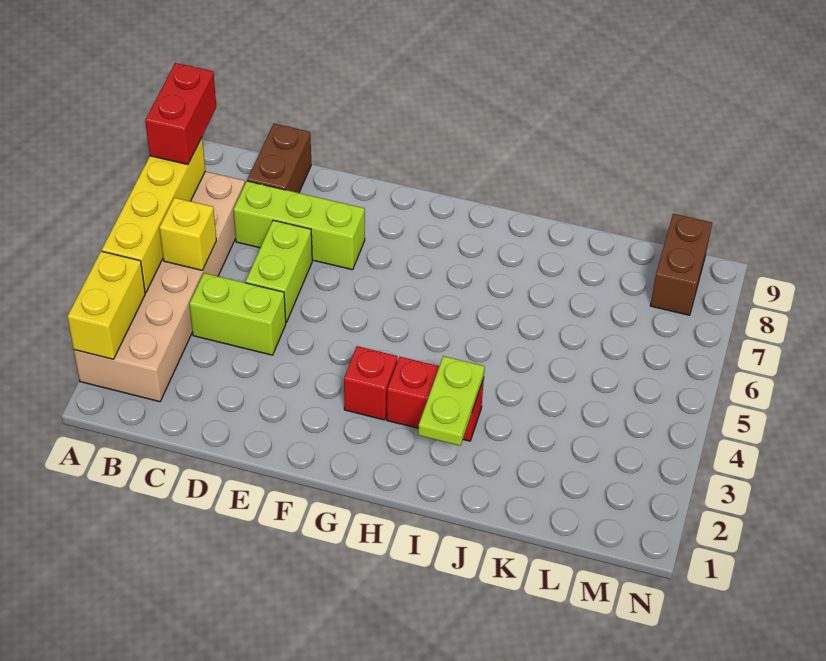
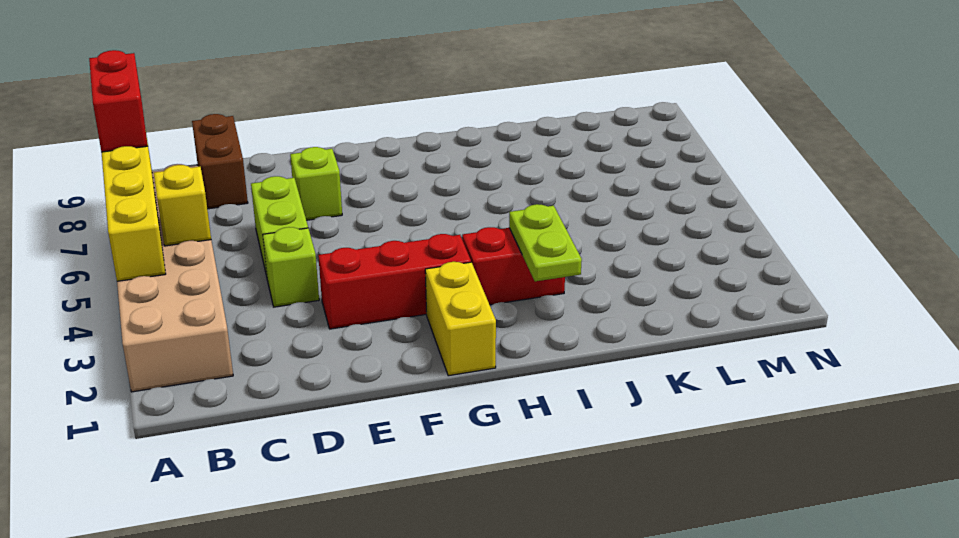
yellow brick A2:A3 level 2 -> yellow brick G1:G2 level 1
lime brick C4:D4 level 1 -> lime brick D4 level 1
lime brick C7:E7 level 1 -> lime brick E7 level 1
red brick G3 level 1 -> red brick E3:G3 level 1
brown brick M8:M9 level 1 -> none

